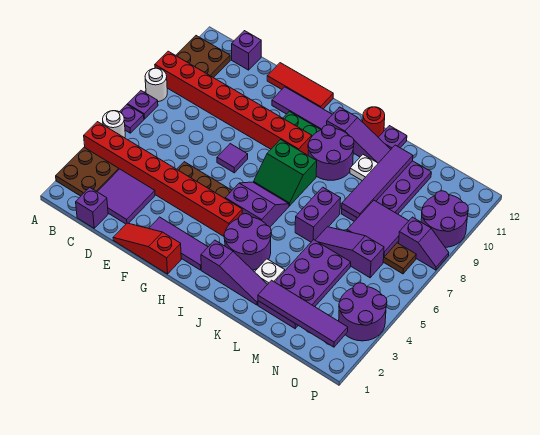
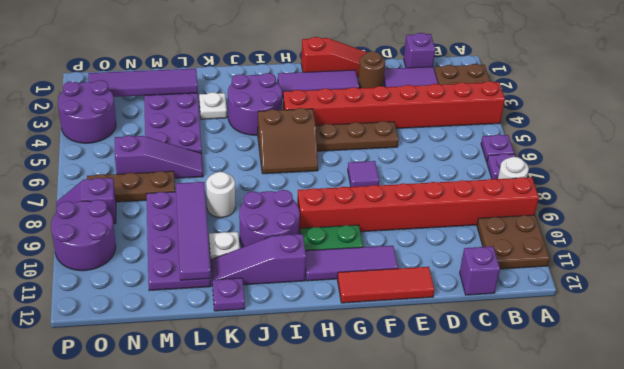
white round brick A5 level 1 -> white round brick K8 level 1
none -> brown round brick E2 level 1
purple slope H5:I6 level 1 top 5 -> brown slope H5:I6 level 1 top 5
green slope H7:I8 level 1 top 8 -> none
purple slope I2:K2 level 1 top I -> none
red round brick J12 level 1 -> none
purple brick K6:K7 level 1 -> none
purple tile M7:N8 level 2 -> none

